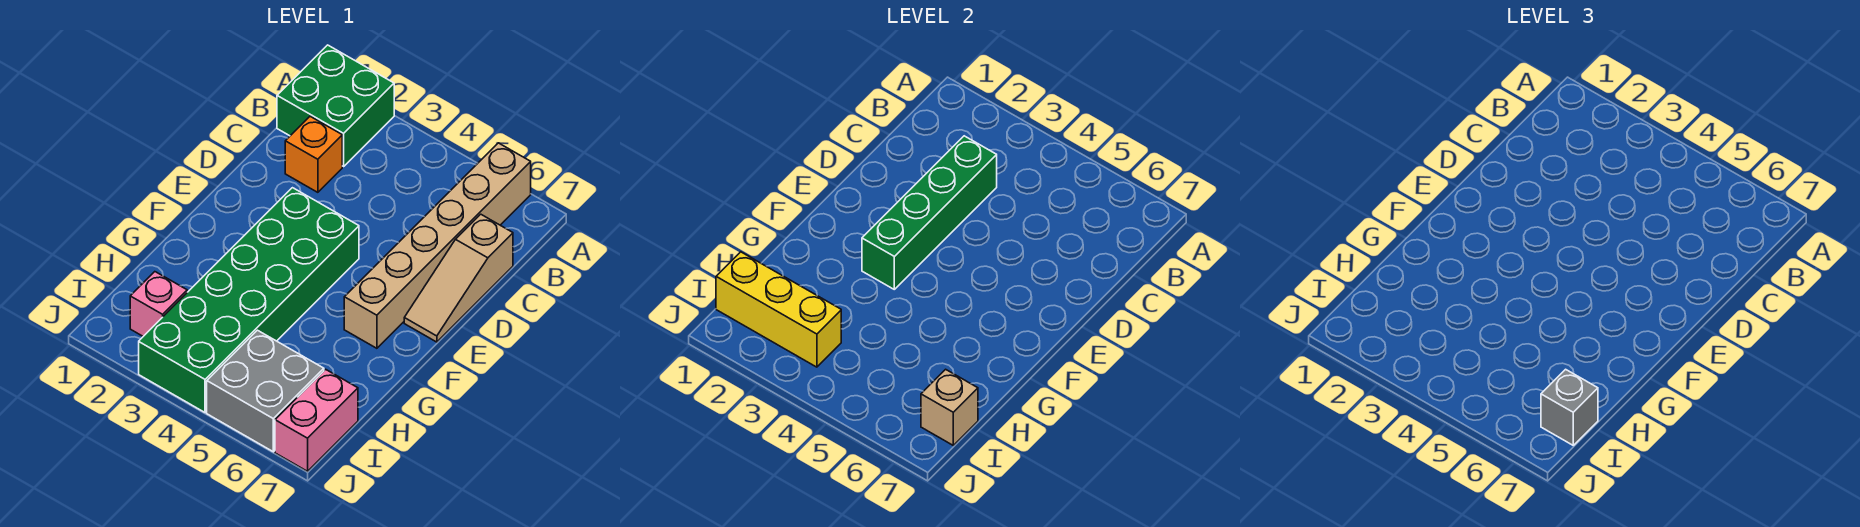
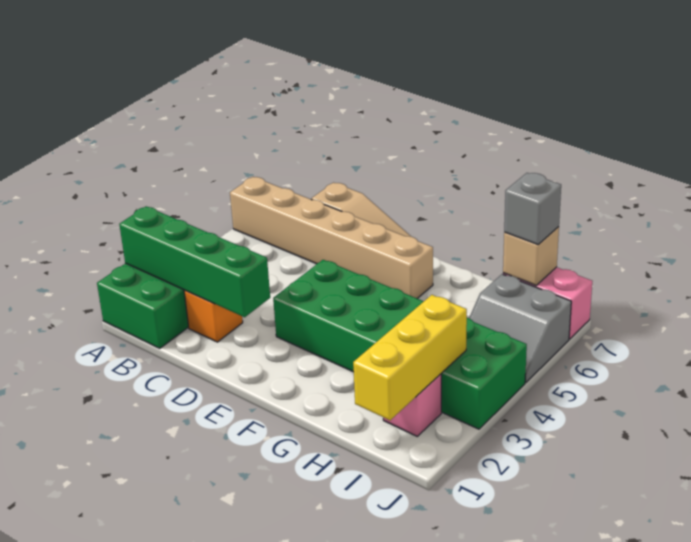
green brick C3:F3 level 2 -> green brick A2:D2 level 2
grey brick I5:J6 level 1 -> grey slope I5:J6 level 1 top 6

